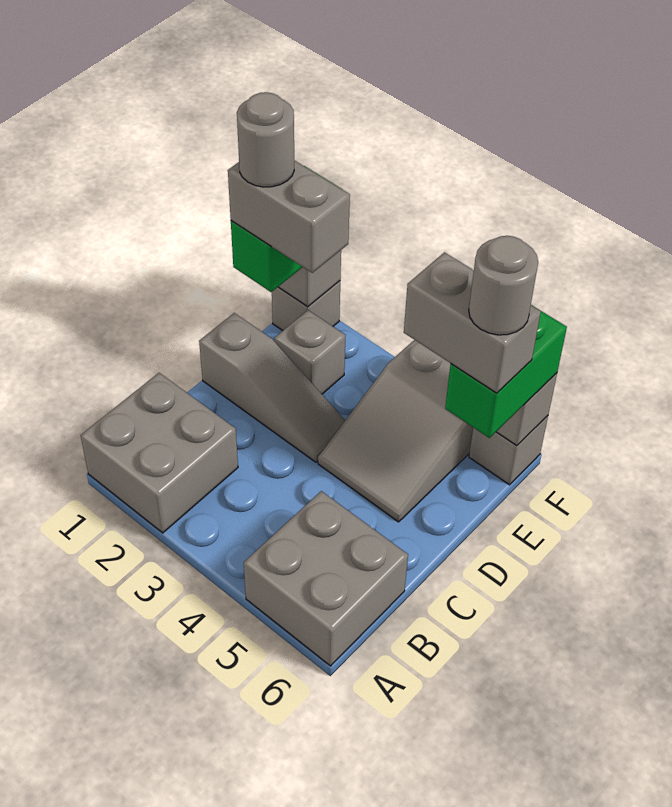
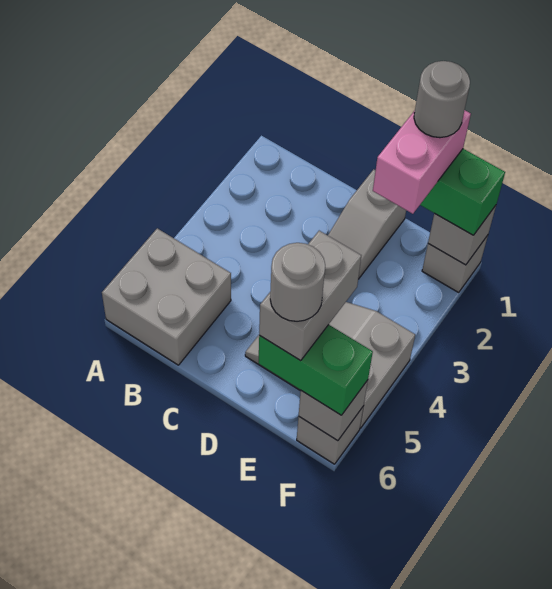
grey brick A1:B2 level 1 -> none
grey brick E1:E2 level 4 -> pink brick E1:E2 level 4
grey brick E2 level 1 -> none

